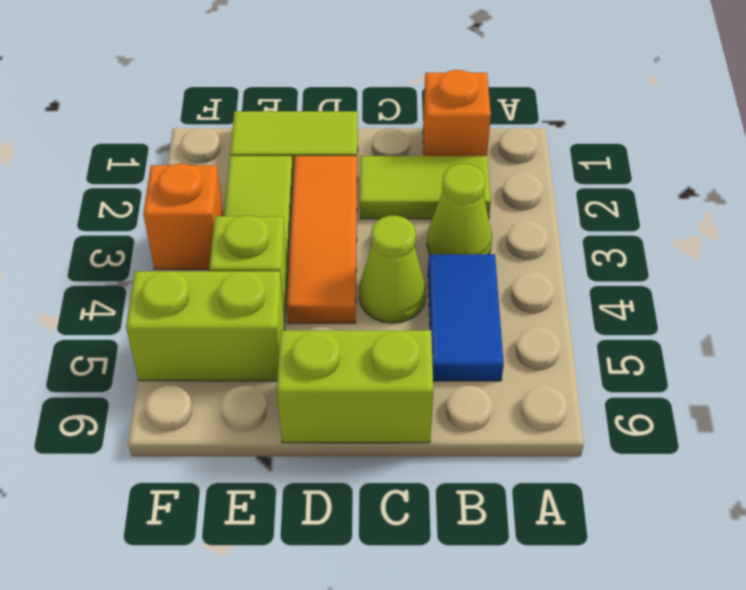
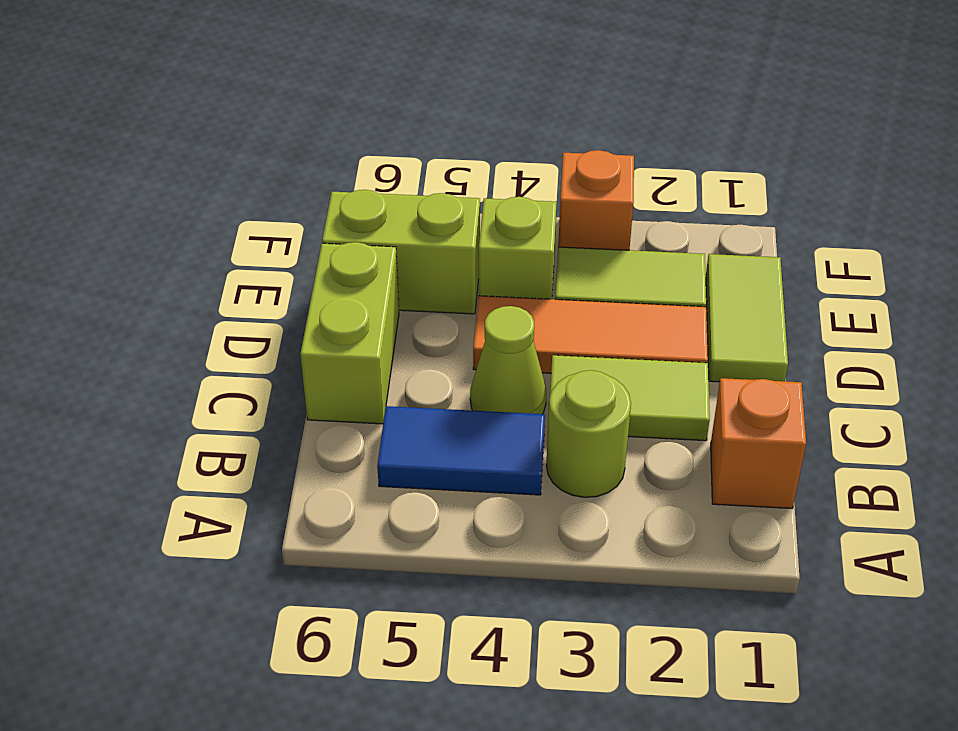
lime tile B2:C2 level 1 -> lime tile C2:C3 level 1
lime cone B3 level 1 -> lime round brick B3 level 1
lime brick E5:F5 level 1 -> lime brick E5:E6 level 1

